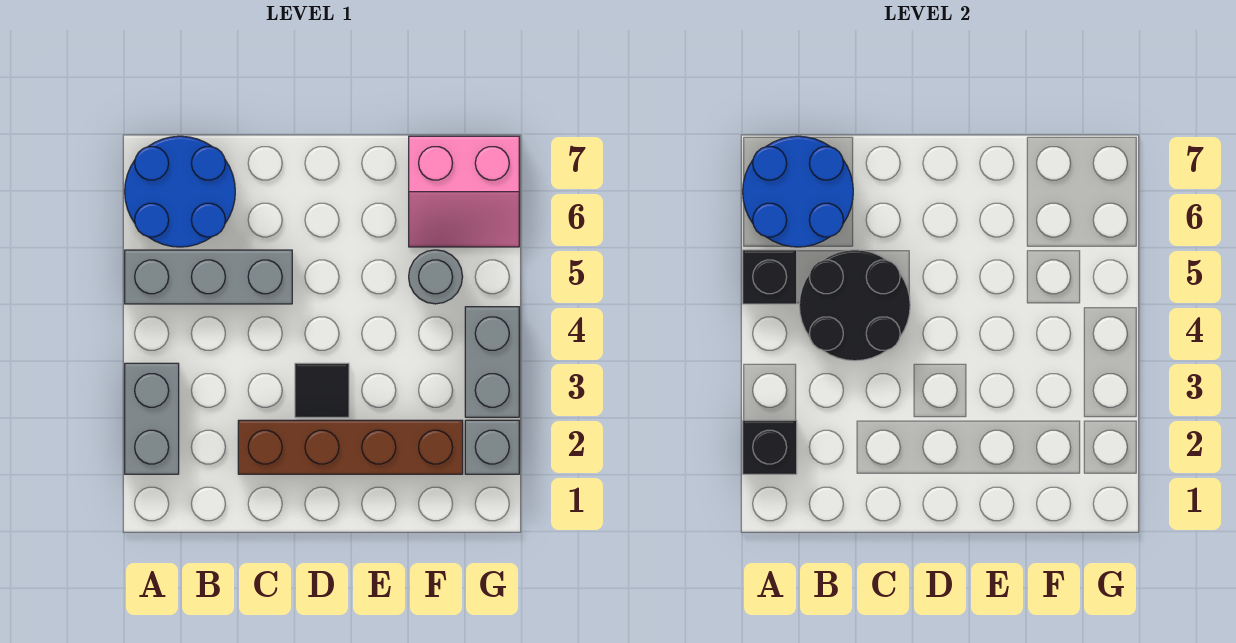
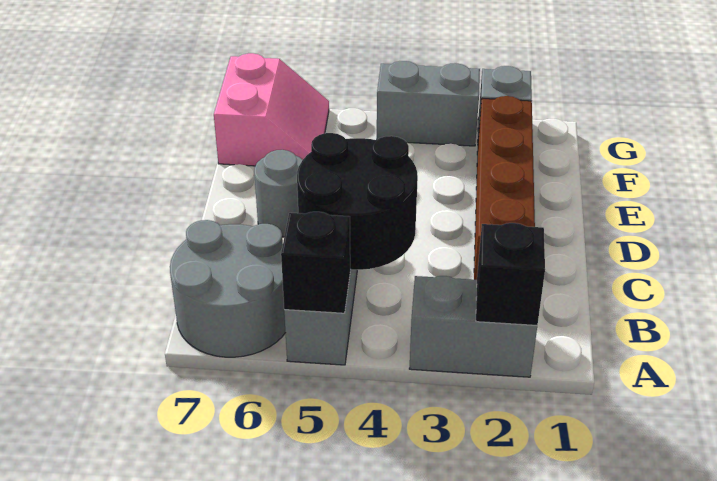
blue round brick A6:B7 level 1 -> grey round brick A6:B7 level 1
blue round brick A6:B7 level 2 -> none
black tile D3 level 1 -> none
grey round brick F5 level 1 -> grey round brick D6 level 1

